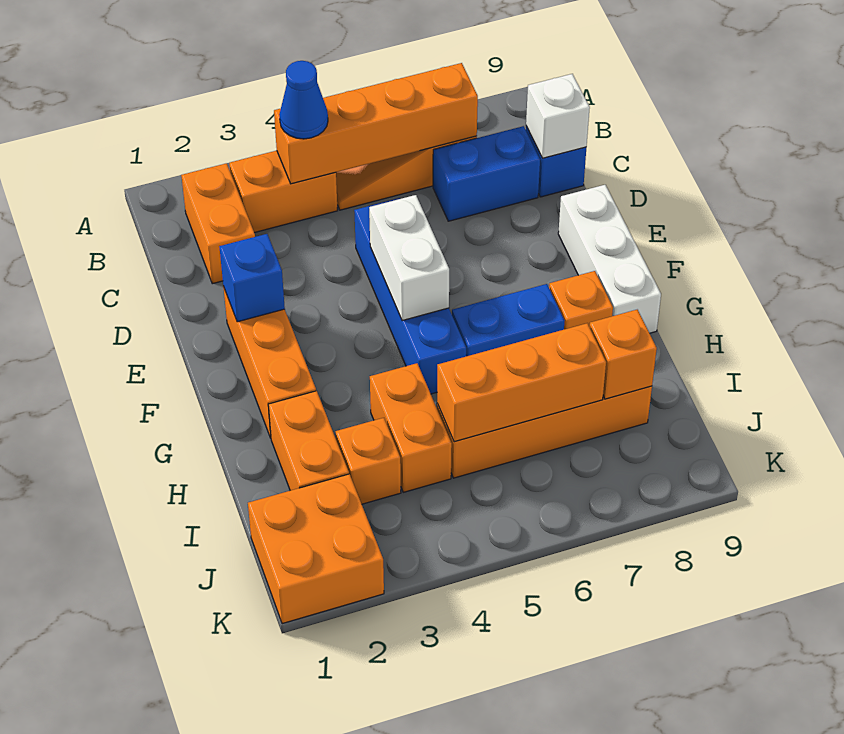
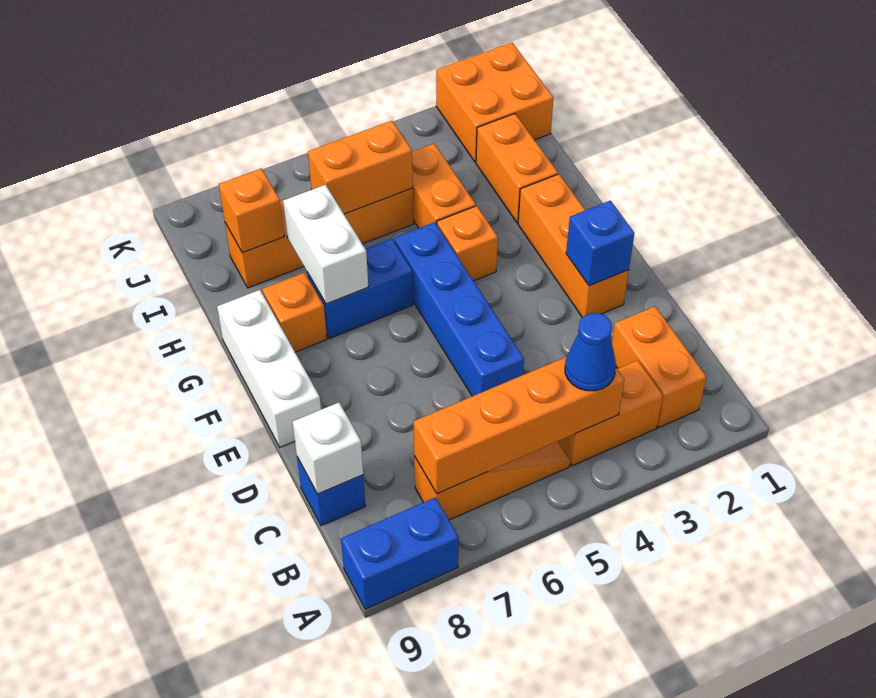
blue brick C7:C8 level 1 -> blue brick A8:A9 level 1
white brick E5:F5 level 2 -> white brick G7:H7 level 2
orange brick I3 level 1 -> orange brick G4 level 1
orange brick I5:I7 level 2 -> orange brick I5:I6 level 2

